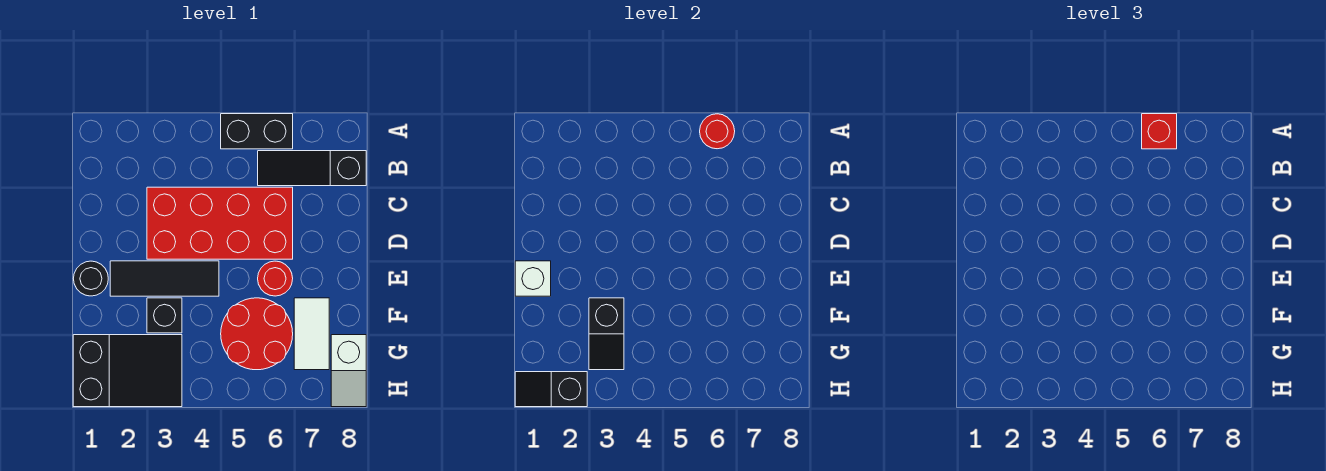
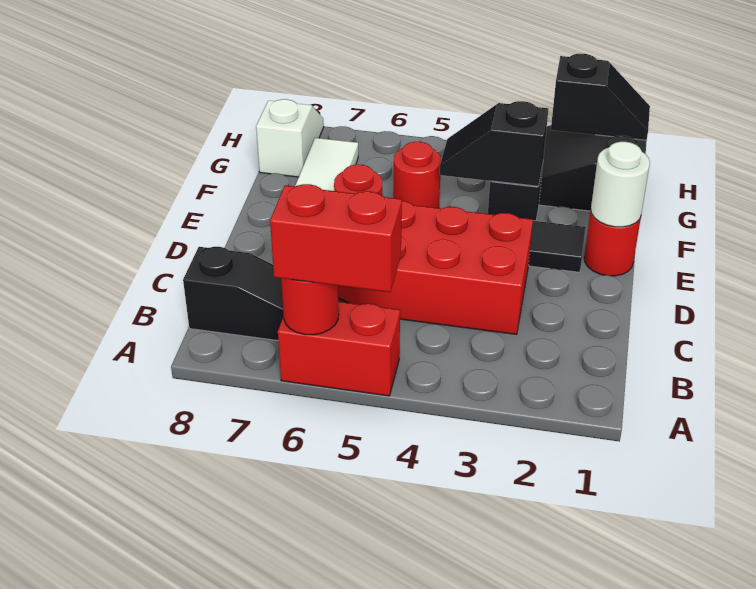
black brick A5:A6 level 1 -> red brick A5:A6 level 1
red brick A6 level 3 -> red brick A5:A6 level 3
black round brick E1 level 1 -> red round brick E1 level 1
white brick E1 level 2 -> white round brick E1 level 2
black slope F3:G3 level 2 top F -> black slope F3:F4 level 2 top 3
red round brick F5:G6 level 1 -> red round brick F5 level 1

